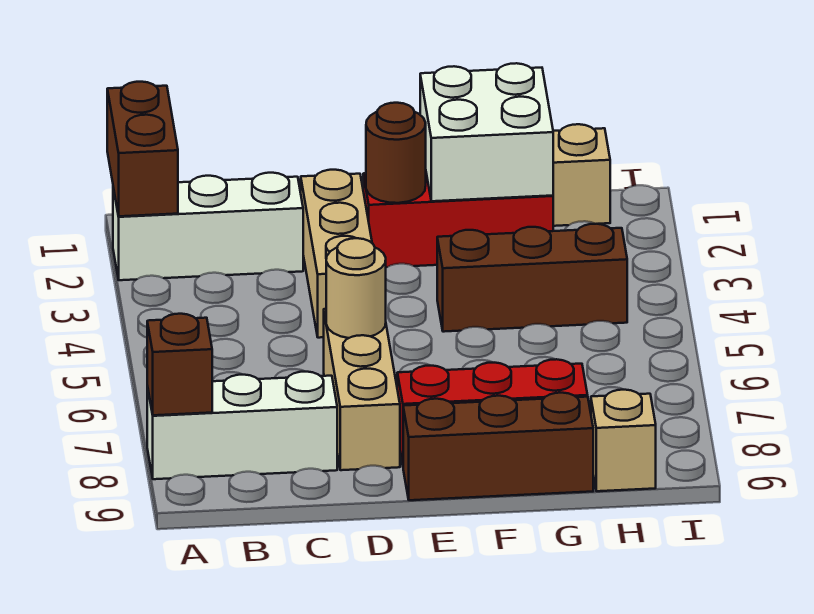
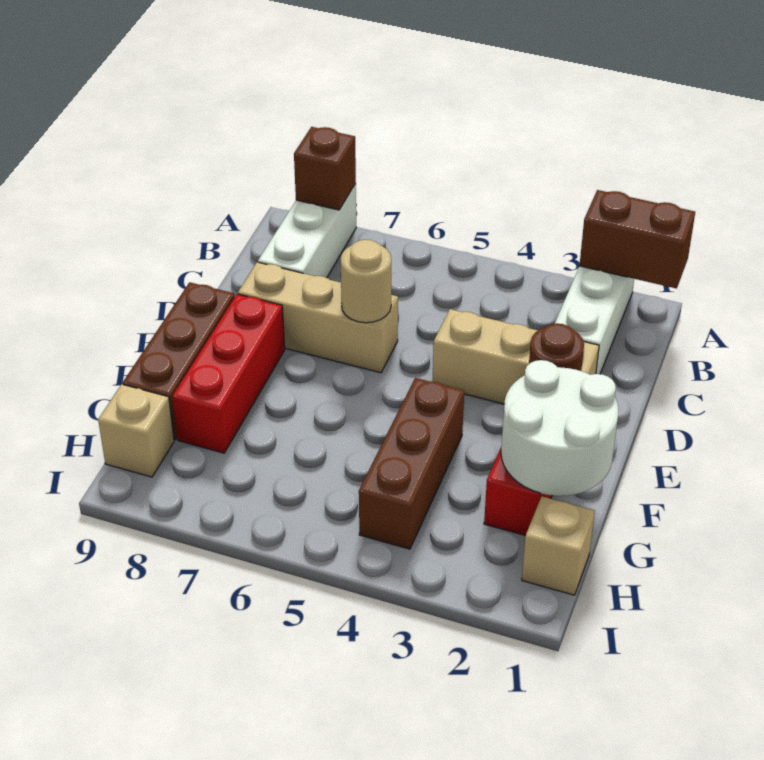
white brick F1:G2 level 2 -> white round brick F1:G2 level 2

